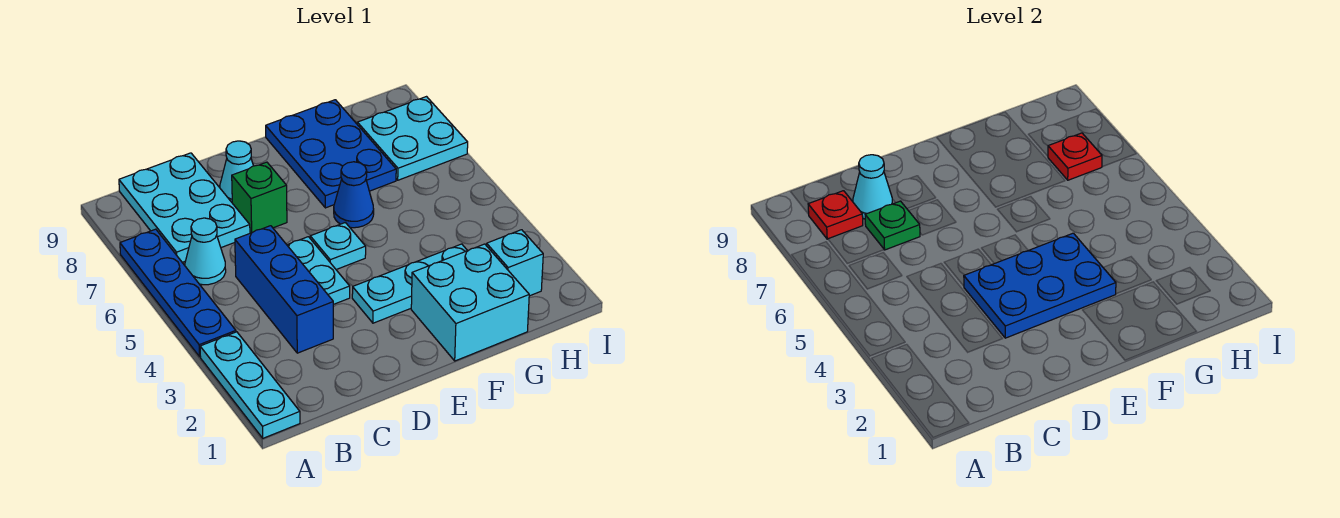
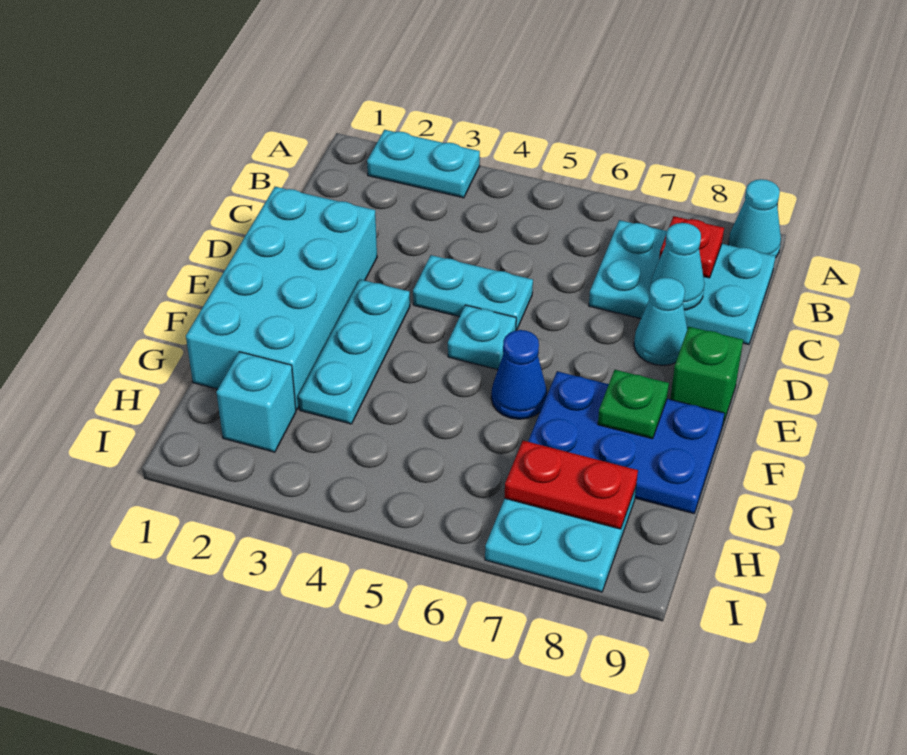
cyan plate A1:A3 level 1 -> cyan plate A2:A3 level 1
blue plate A4:A7 level 1 -> none
cyan cone B6 level 1 -> cyan cone A9 level 1
blue brick C3:C5 level 1 -> none
green plate C7 level 2 -> green plate F8 level 2
blue plate D3:F4 level 2 -> none
green brick D7 level 1 -> green brick E9 level 1
cyan brick F1:G2 level 1 -> cyan brick D1:G2 level 1
red plate H7 level 2 -> red plate H7:H8 level 2

